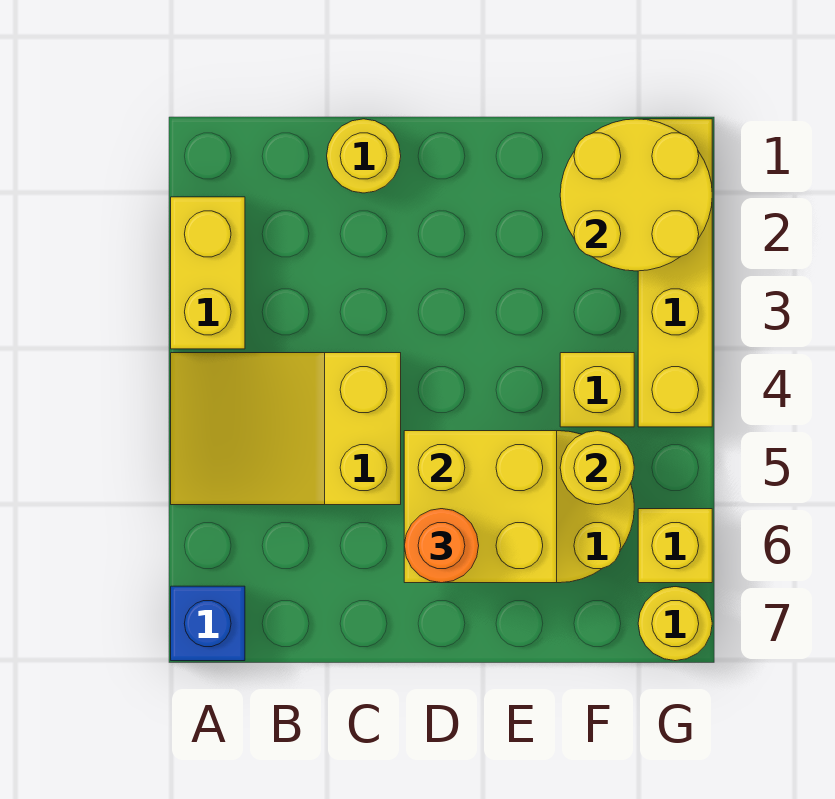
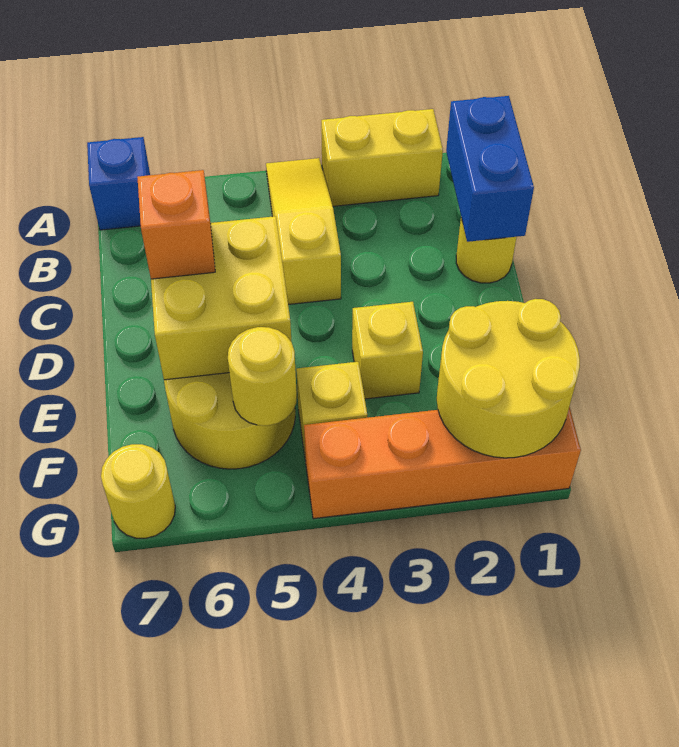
yellow slope A4:C5 level 1 top C -> yellow slope A4:C4 level 1 top C
none -> blue brick B1:C1 level 2
orange round brick D6 level 3 -> orange brick D6 level 3
yellow brick G1:G4 level 1 -> orange brick G1:G4 level 1
yellow brick G6 level 1 -> yellow brick E3 level 1

